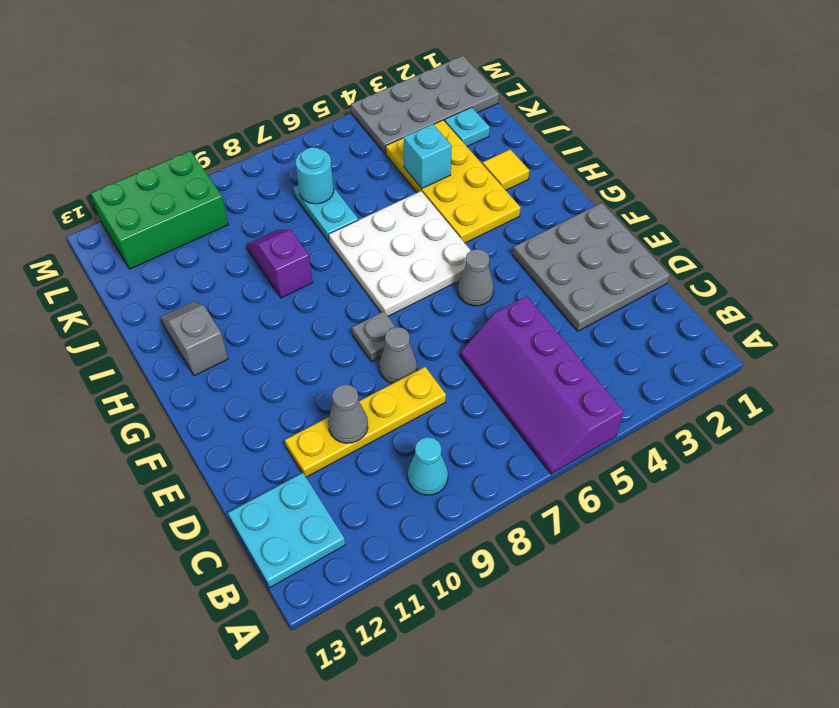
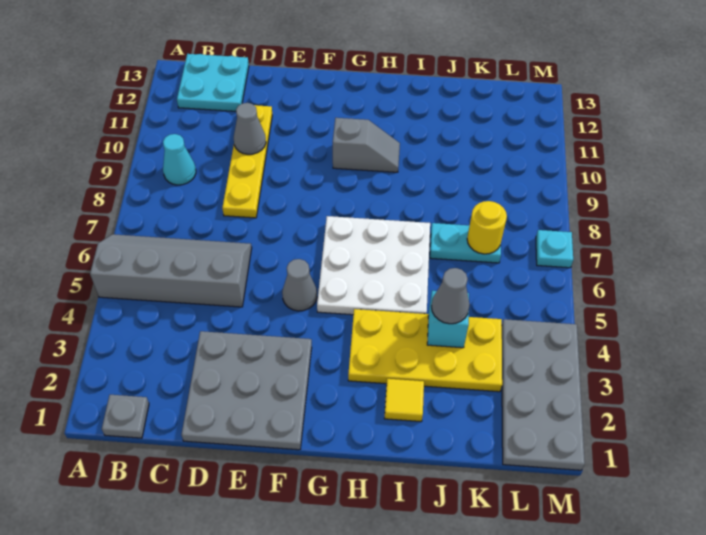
purple slope A5:D6 level 1 top 5 -> grey slope A5:D6 level 1 top 5
grey cone E8 level 1 -> grey cone J4 level 3
grey plate F8 level 1 -> grey plate B1 level 1
grey slope H12:I12 level 1 top H -> grey slope G10:H10 level 1 top G
purple slope I9:J9 level 1 top I -> none
cyan plate K2 level 1 -> cyan plate M7 level 1
cyan round brick K7 level 2 -> yellow round brick K7 level 2
green brick L10:M12 level 1 -> none

